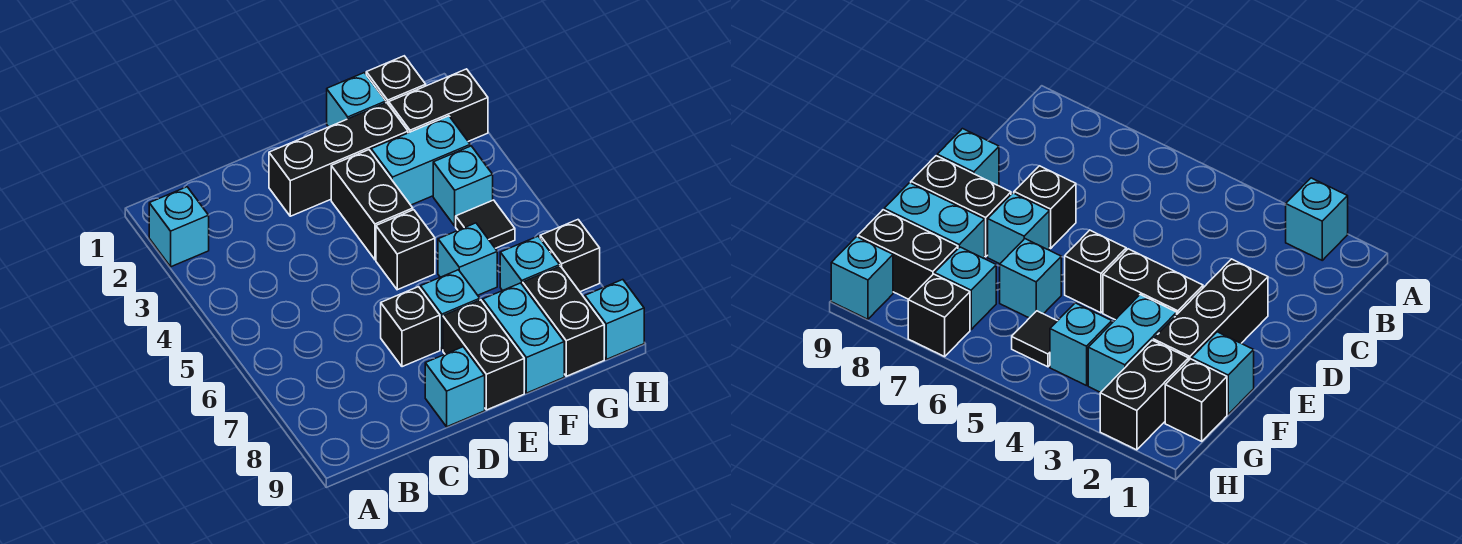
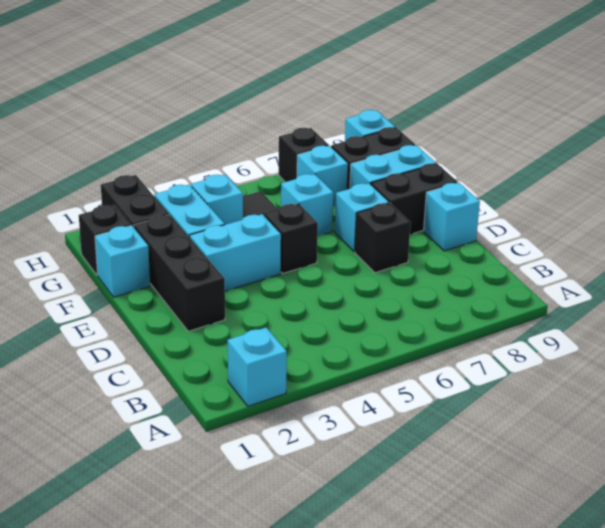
black brick E3:E4 level 1 -> cyan brick E3:E4 level 1

